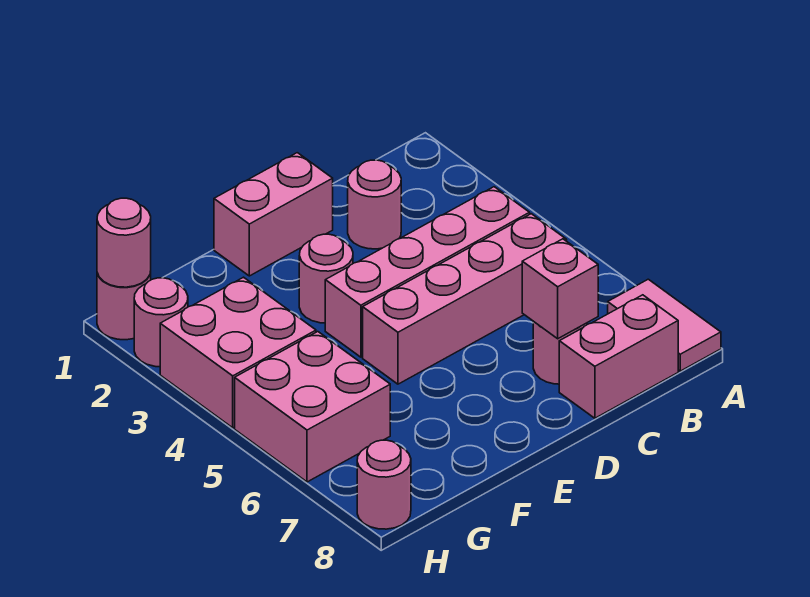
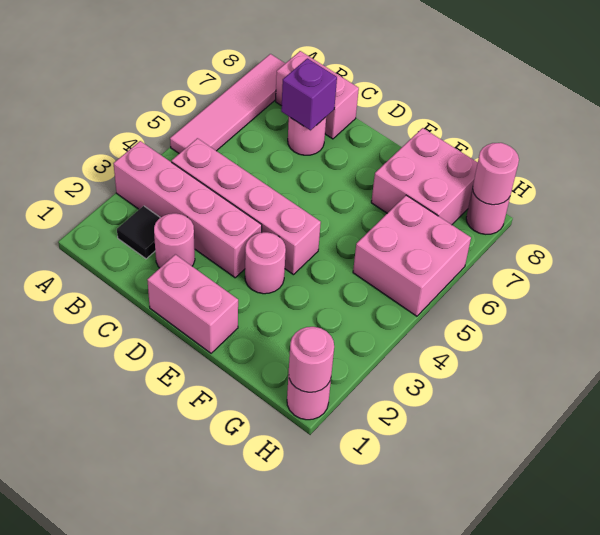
pink tile A7:A8 level 1 -> pink tile A5:A8 level 1
none -> black tile B2 level 1
pink brick B5:E5 level 1 -> pink brick A3:D3 level 1
pink brick C7 level 2 -> purple brick C7 level 2
pink brick G3:H4 level 1 -> pink brick F7:G8 level 1
pink round brick H2 level 1 -> pink round brick H8 level 2

